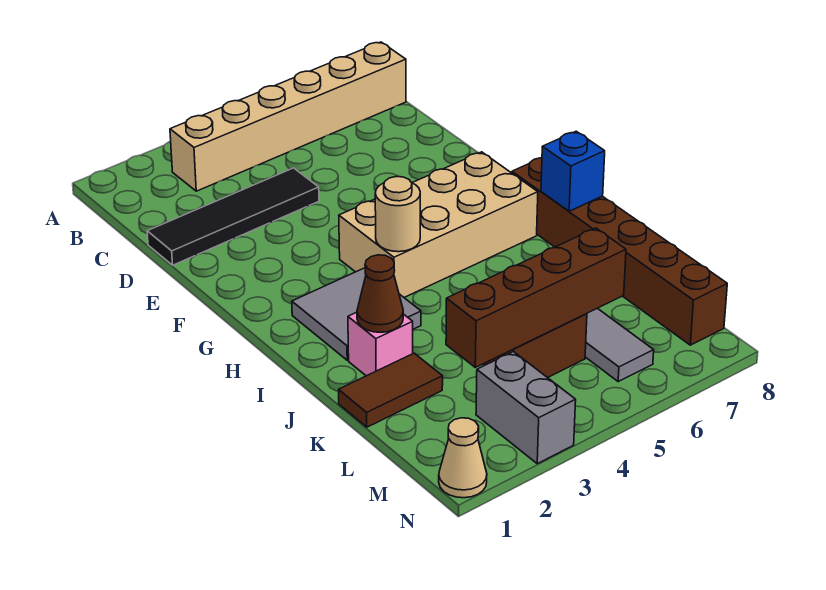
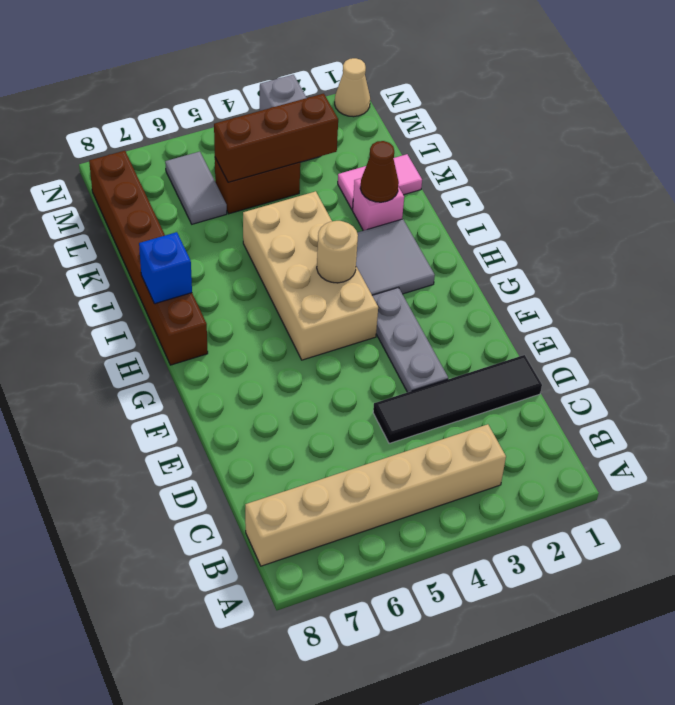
none -> grey plate E3:G3 level 1
tan brick G4:H7 level 1 -> tan brick G4:J5 level 1
brown tile K1:K2 level 1 -> pink tile K1:K2 level 1
brown brick L3:L6 level 2 -> brown brick L3:L5 level 2

